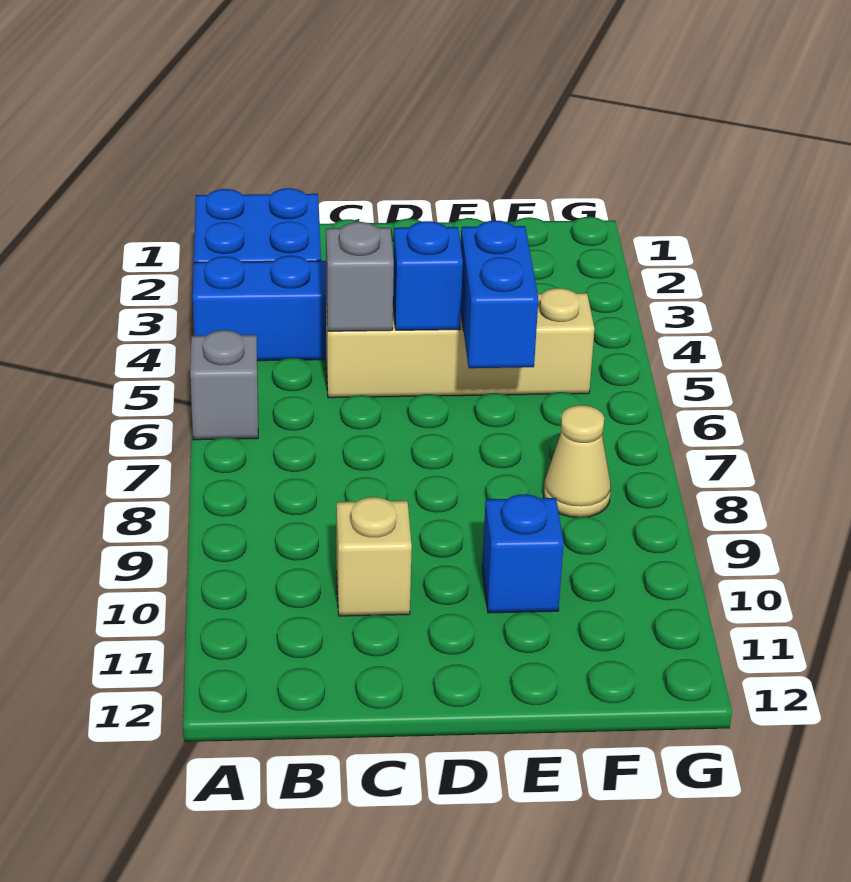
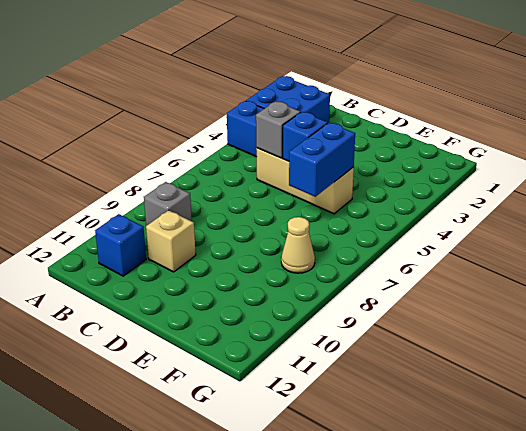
grey brick A6 level 1 -> grey brick B9 level 1
tan brick C5:F5 level 1 -> tan brick C5:E5 level 1
blue brick E10 level 1 -> blue brick B11 level 1

